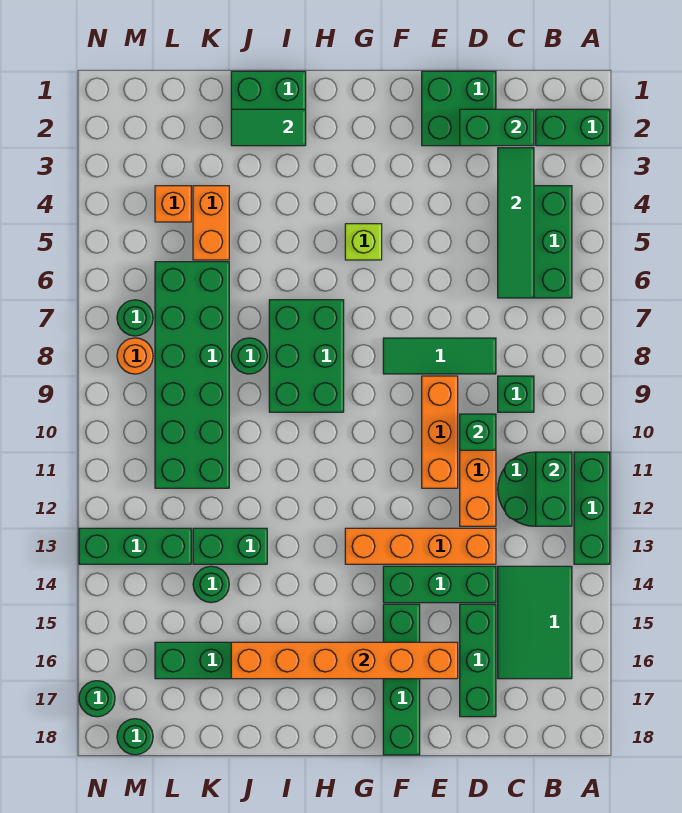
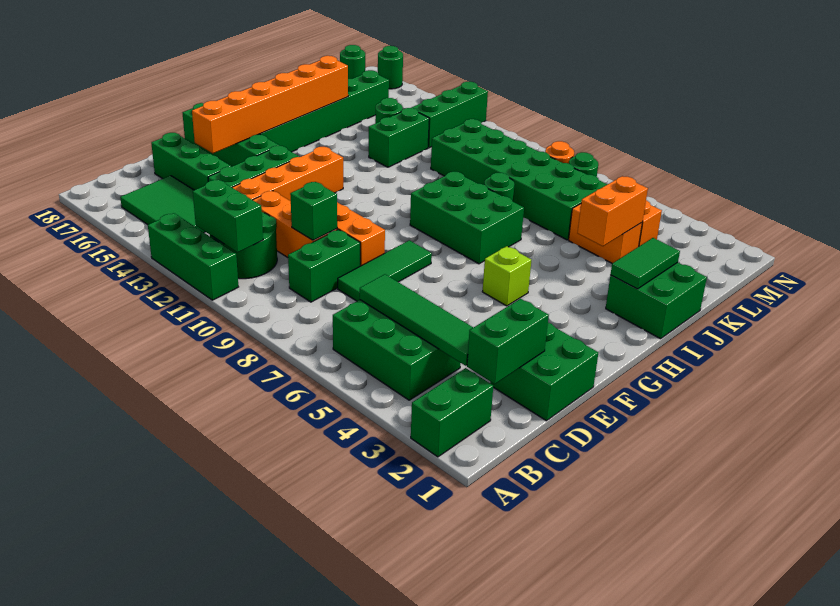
green brick C9 level 1 -> green brick C9:D9 level 1
none -> orange brick J4:K4 level 2

